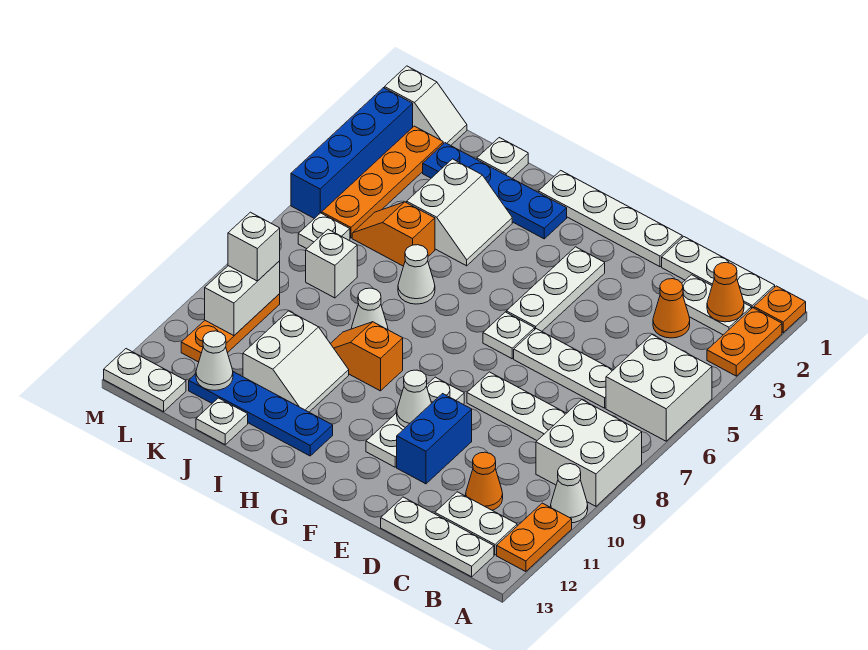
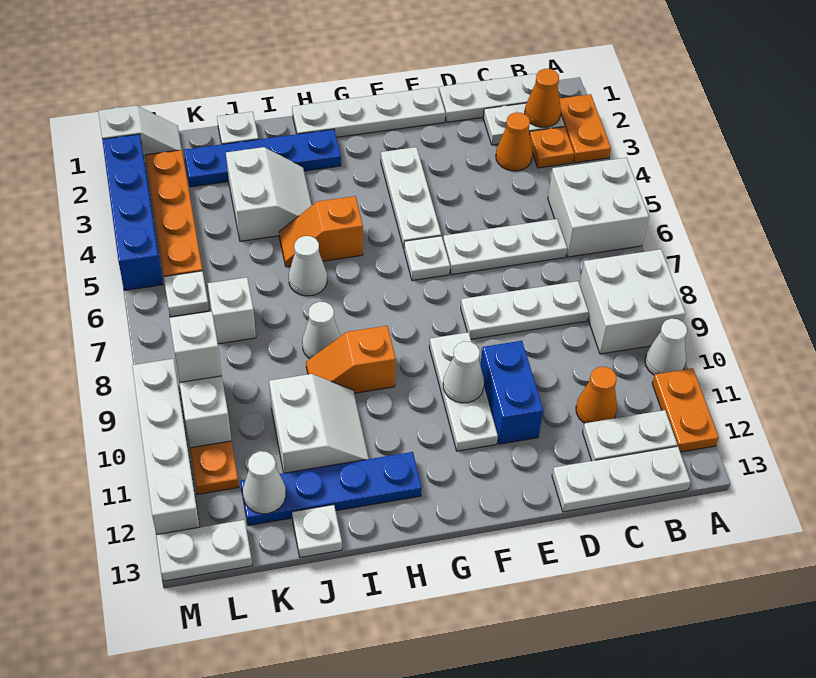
orange plate A1 level 1 -> orange plate B3 level 1
orange slope J5:K5 level 1 top J -> orange slope H5:I5 level 1 top H
none -> white brick M9:M12 level 1

